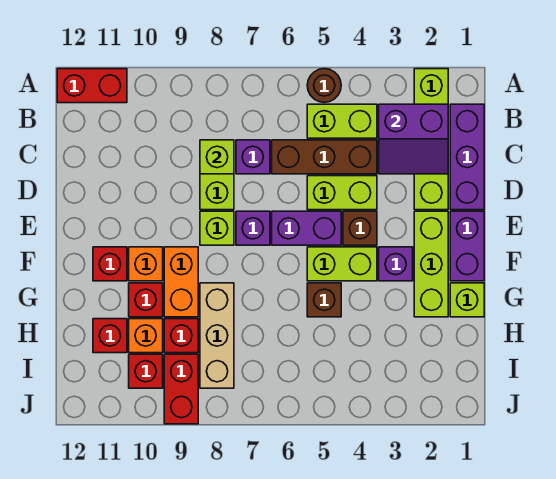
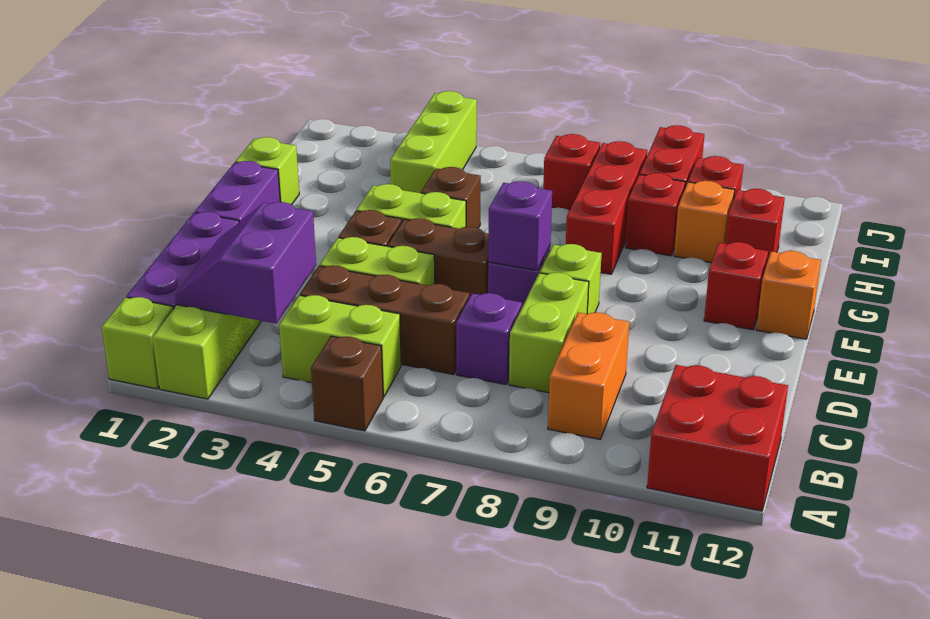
brown round brick A5 level 1 -> brown brick A5 level 1
red brick A11:A12 level 1 -> red brick A11:B12 level 1
purple slope B2:C3 level 2 top B -> purple slope B2:C3 level 2 top 3
lime brick C8 level 2 -> lime brick A1 level 1
lime brick E2:G2 level 1 -> lime brick H4:J4 level 1
purple brick E5:E6 level 1 -> brown brick E5:E6 level 1
purple brick F3 level 1 -> purple brick E7 level 2
orange brick F9:G9 level 1 -> orange brick B9:C9 level 1
orange brick F10 level 1 -> orange brick F12 level 1
tan brick G8:I8 level 1 -> red brick G8:I8 level 1
red brick G10 level 1 -> red brick I7 level 1

